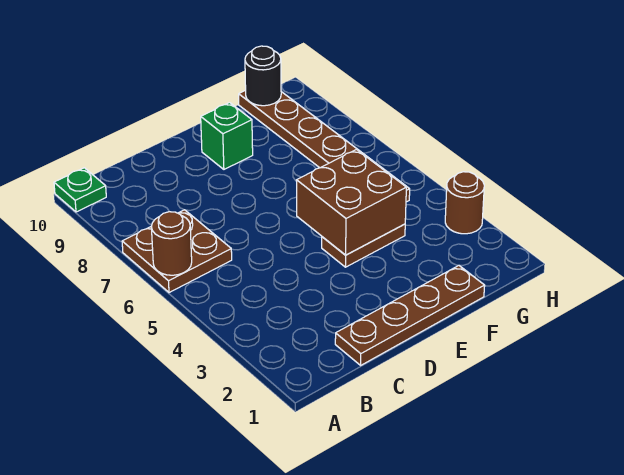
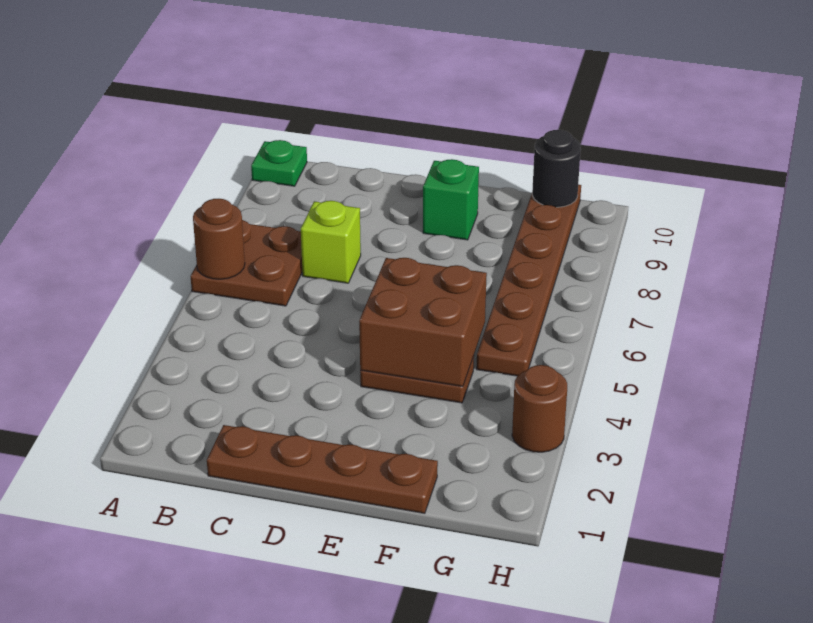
none -> lime brick C7 level 1

